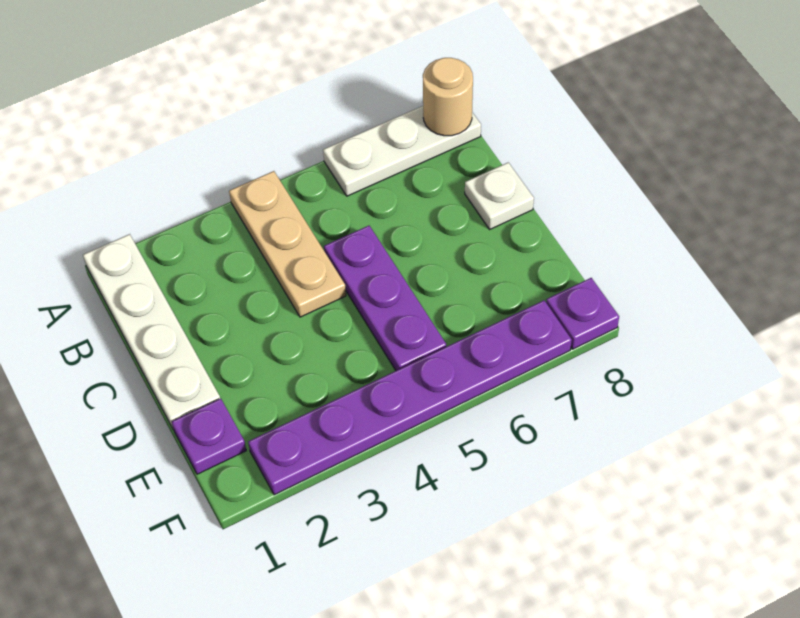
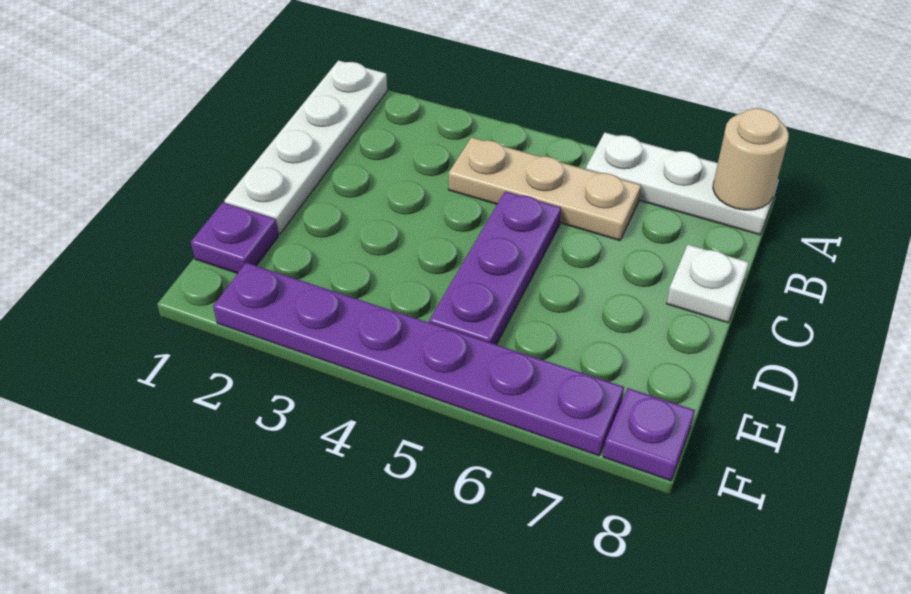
tan plate A4:C4 level 1 -> tan plate B4:B6 level 1

